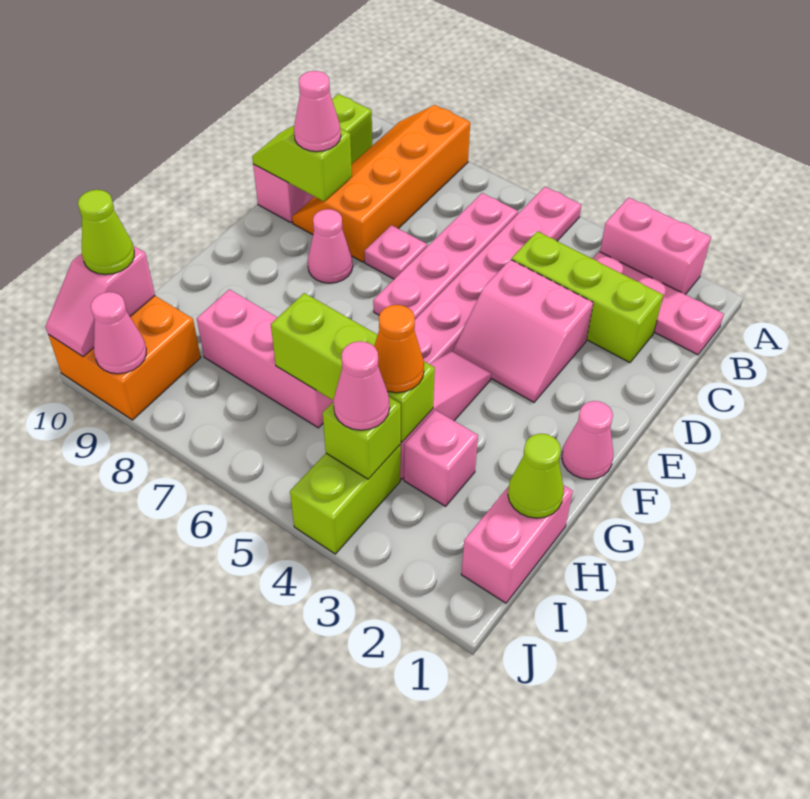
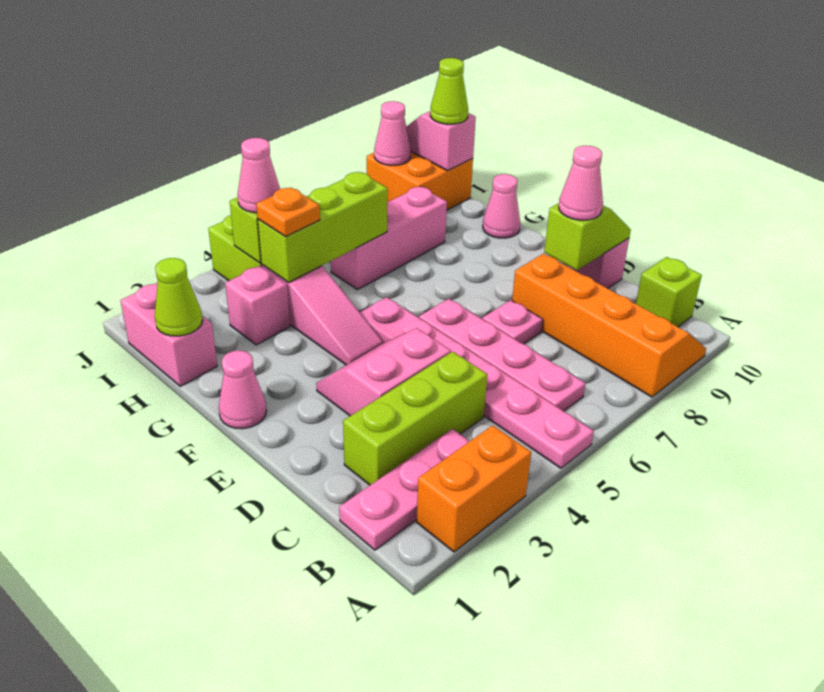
pink brick A2:A3 level 1 -> orange brick A2:A3 level 1
pink cone E8 level 1 -> pink cone G10 level 1
orange cone H4 level 3 -> orange plate H4 level 3

